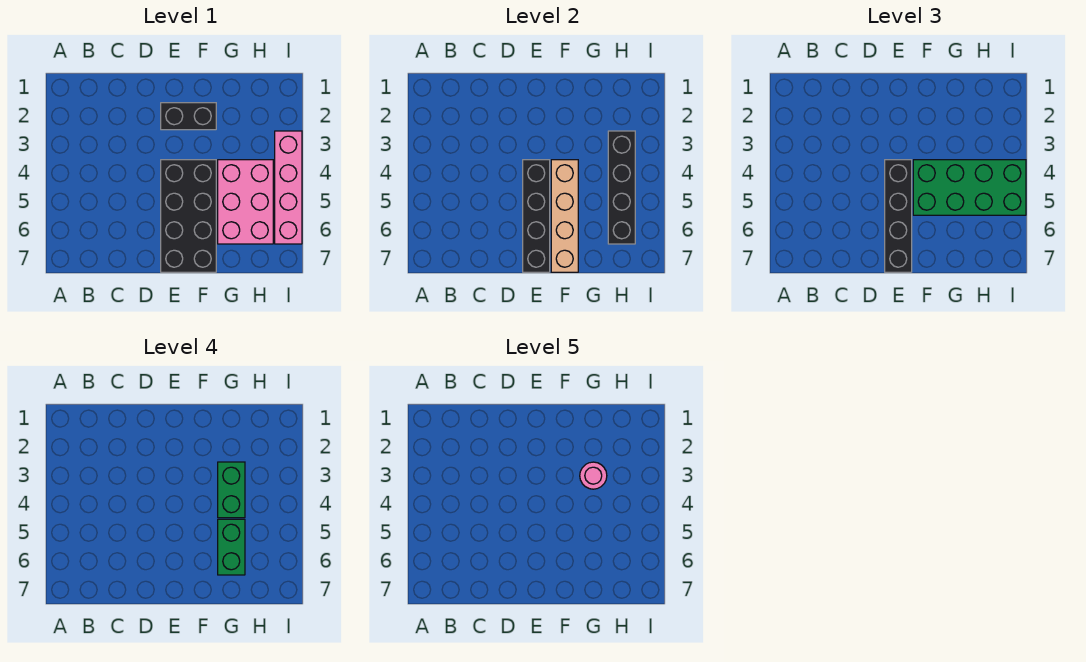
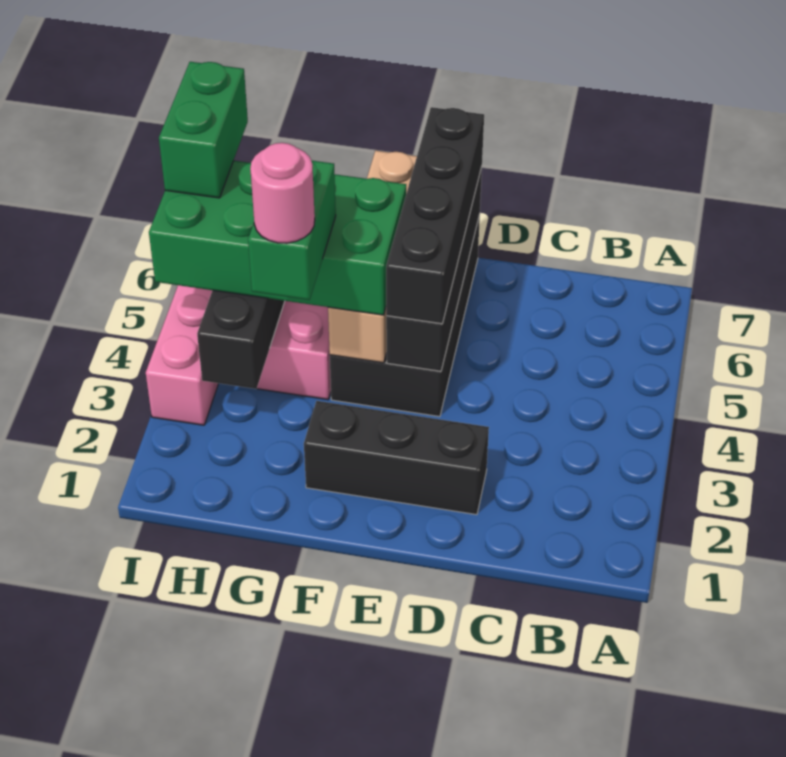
black brick E2:F2 level 1 -> black brick D2:F2 level 1
green brick G5:G6 level 4 -> green brick I5:I6 level 4

